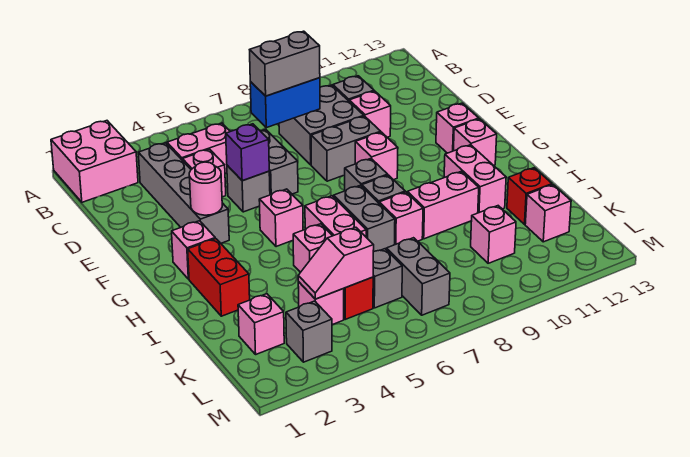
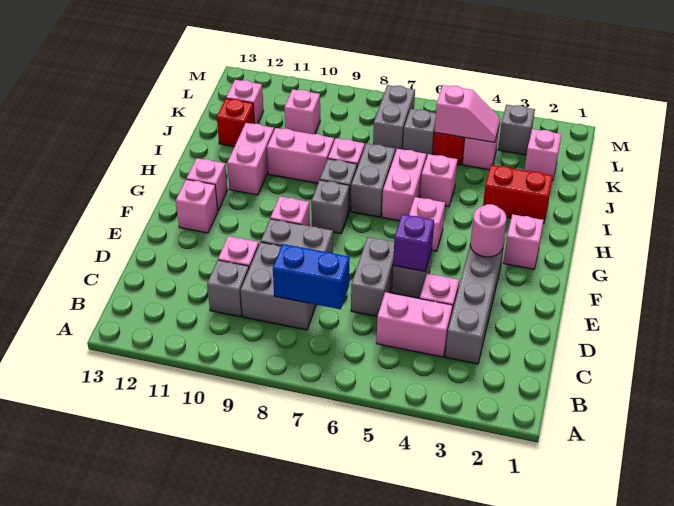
pink brick A1:B2 level 1 -> none
grey brick C7:C8 level 3 -> none
red brick H2:I2 level 1 -> red brick I2:I3 level 1

